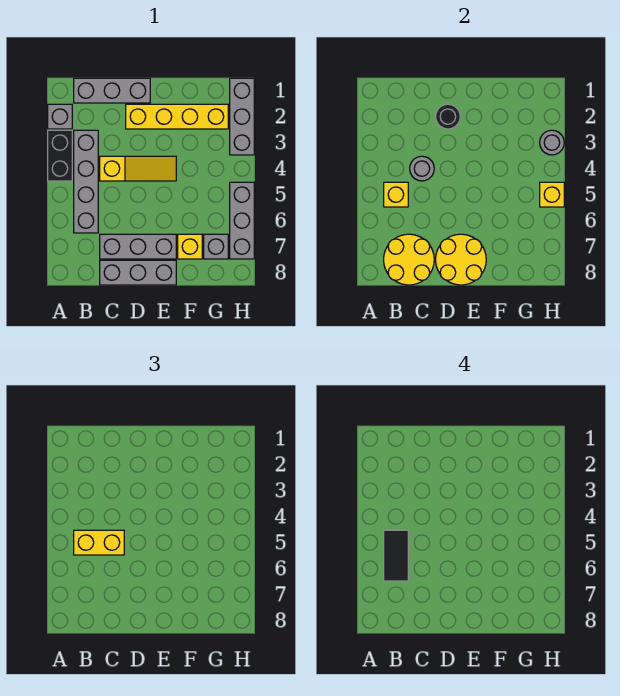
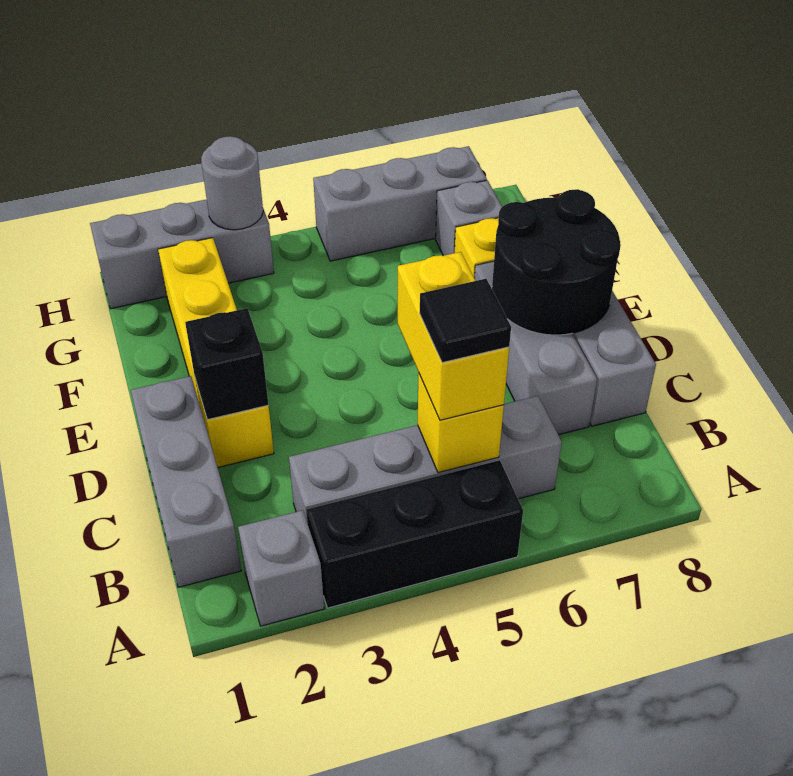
black brick A3:A4 level 1 -> black brick A3:A5 level 1
black tile B5:B6 level 4 -> black tile B5 level 4
yellow round brick B7:C8 level 2 -> none
yellow slope C4:E4 level 1 top C -> none
grey round brick C4 level 2 -> none
black round brick D2 level 2 -> black brick D2 level 2
yellow round brick D7:E8 level 2 -> black round brick D7:E8 level 2
yellow brick H5 level 2 -> none

